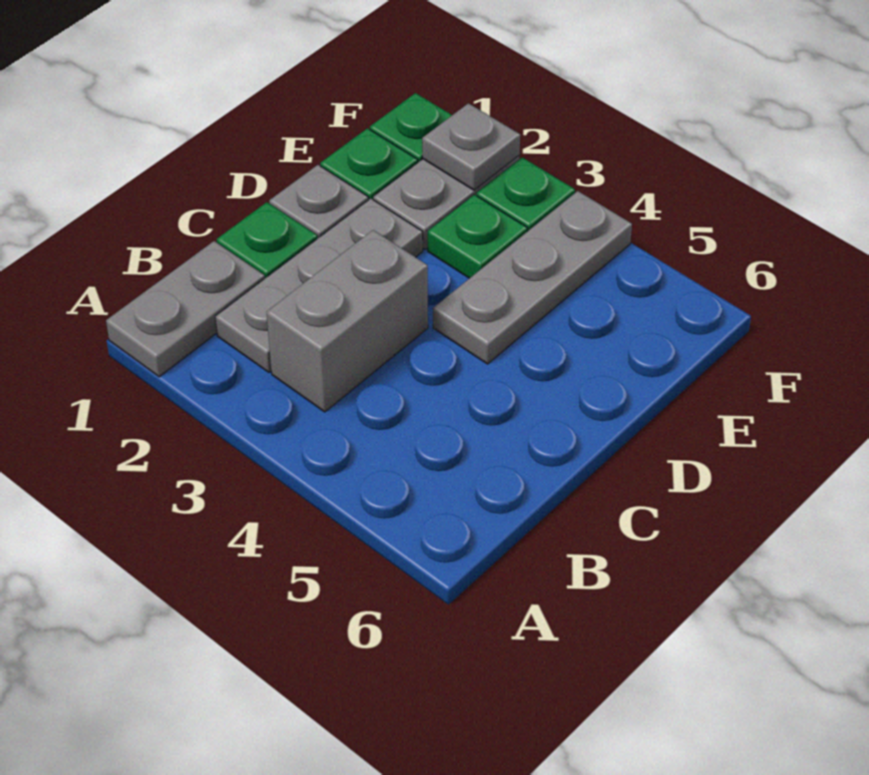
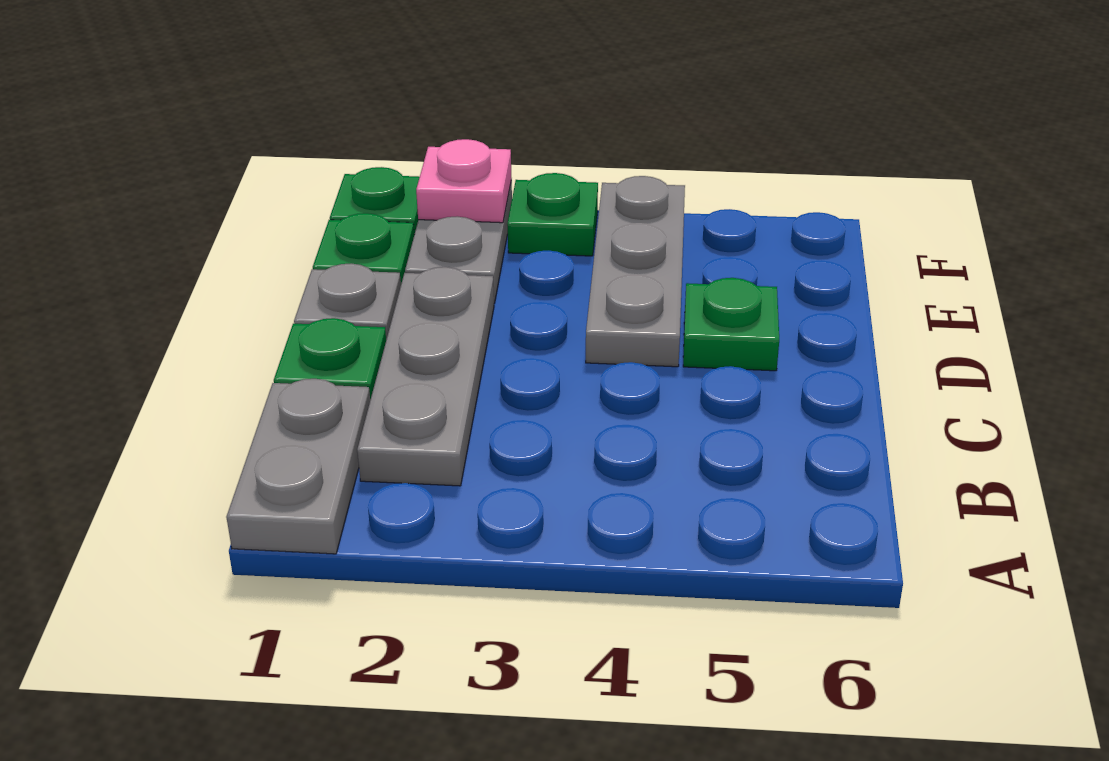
grey brick B3:C3 level 1 -> none
green plate E3 level 1 -> green plate D5 level 1
grey plate F2 level 2 -> pink plate F2 level 2

